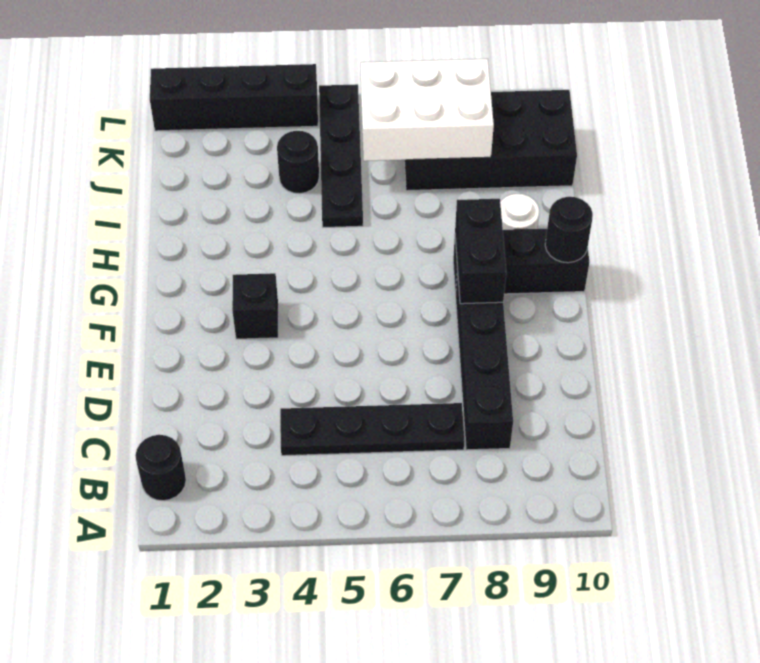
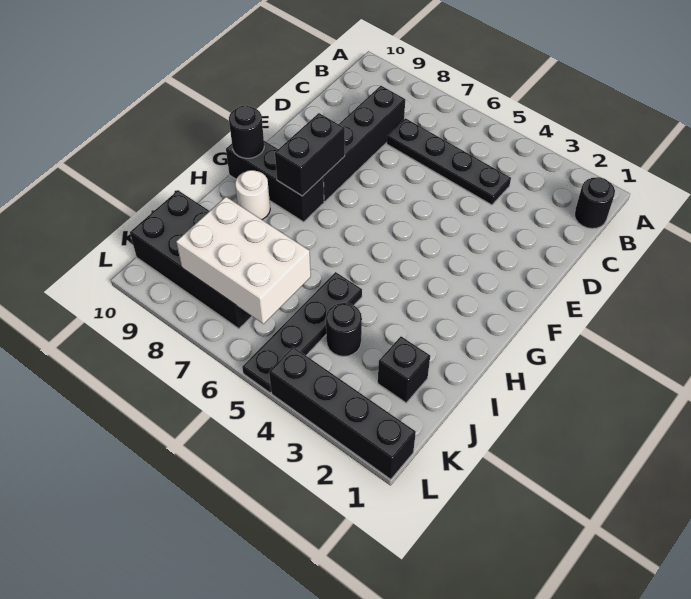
black brick F3 level 1 -> black brick J2 level 1

